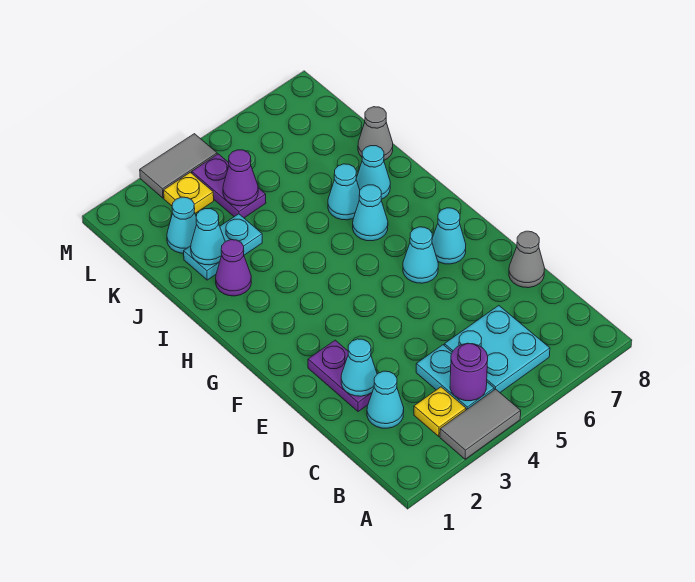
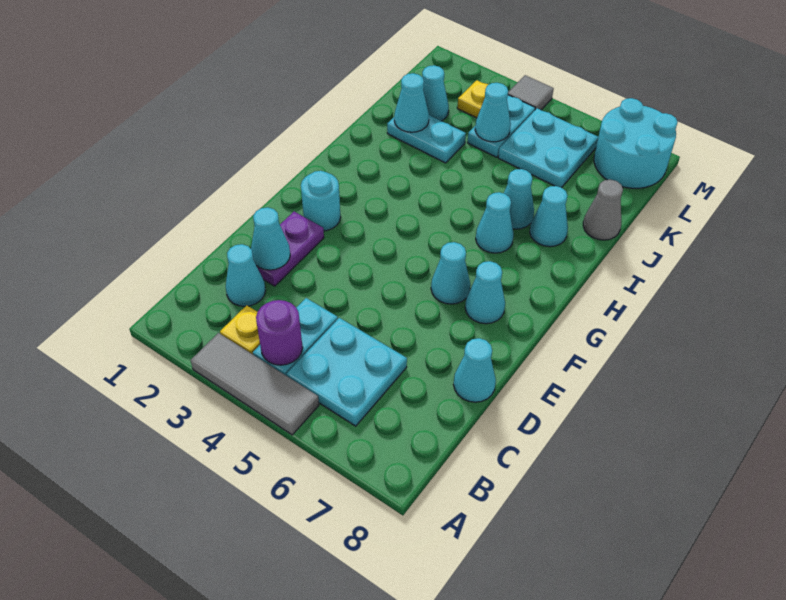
grey tile A3:A4 level 1 -> grey tile A3:A5 level 1
grey cone D8 level 1 -> cyan cone D8 level 1
none -> cyan round brick F2 level 1
purple cone I2 level 1 -> none
purple plate K4:L4 level 1 -> cyan plate K4:L4 level 1
purple cone K4 level 2 -> cyan cone K4 level 2
none -> cyan plate K5:L6 level 1
none -> cyan round brick L7:M8 level 1
grey tile M3:M4 level 1 -> grey tile M4 level 1

